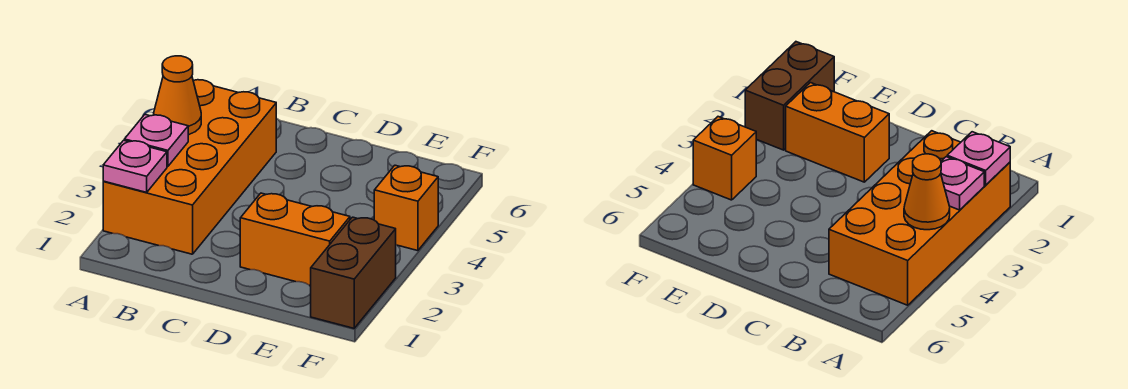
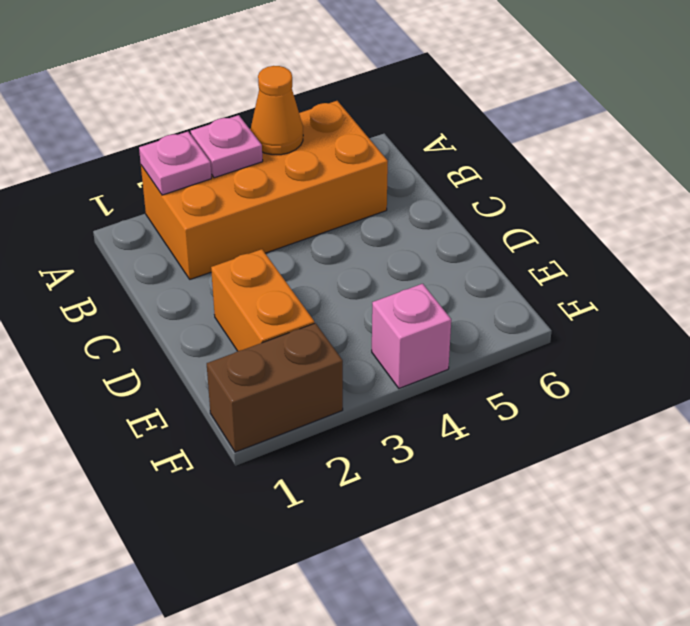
orange brick F4 level 1 -> pink brick F4 level 1

